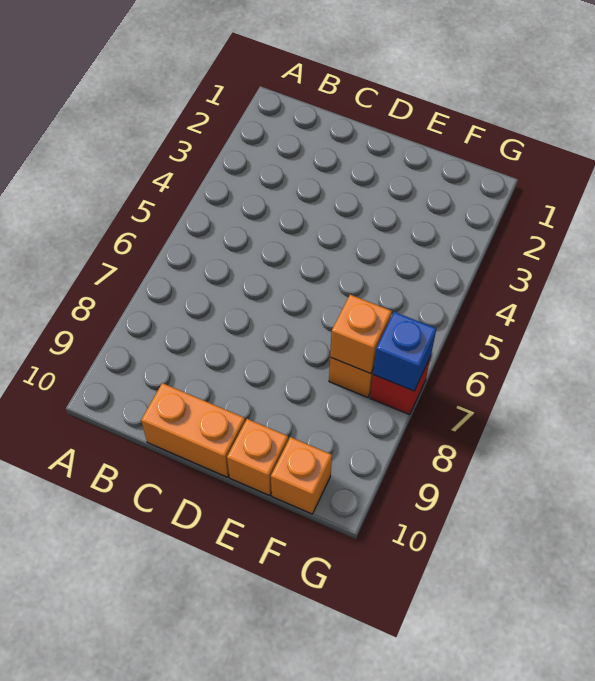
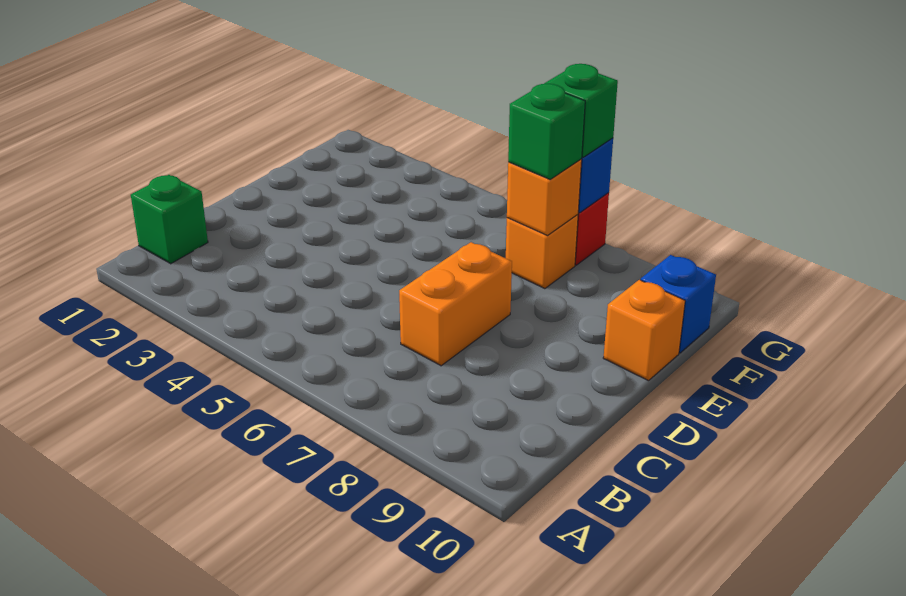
none -> green brick B1 level 1
orange brick C10:D10 level 1 -> orange brick C7:D7 level 1
none -> green brick F7 level 3
orange brick F10 level 1 -> blue brick F10 level 1
none -> green brick G7 level 3

